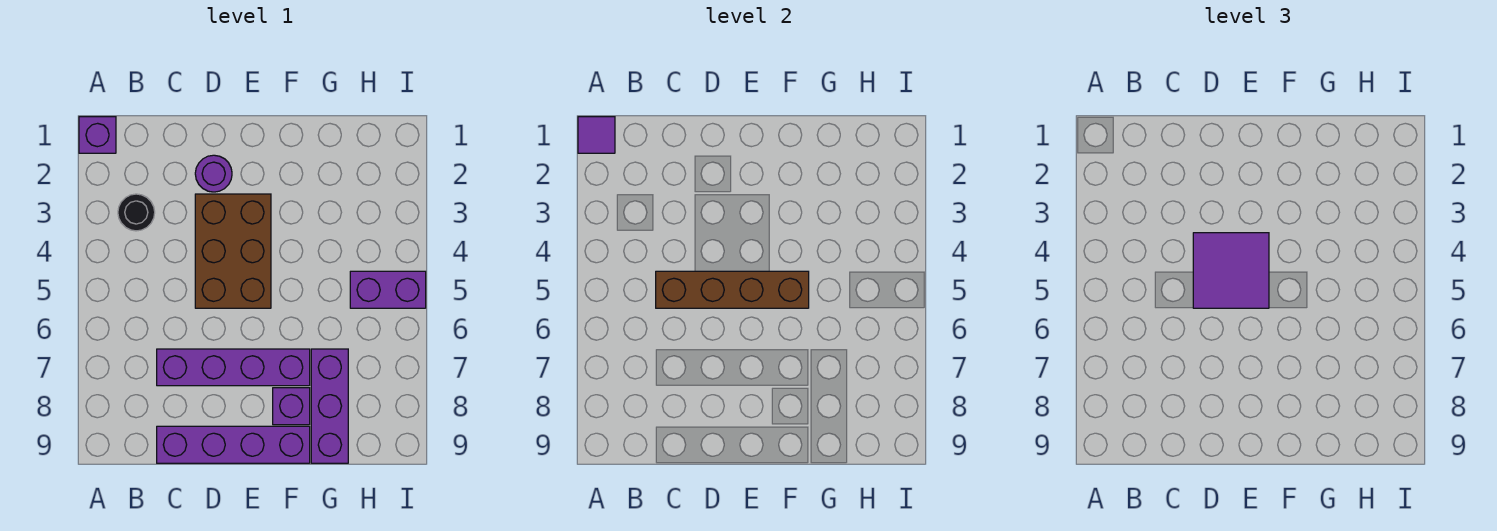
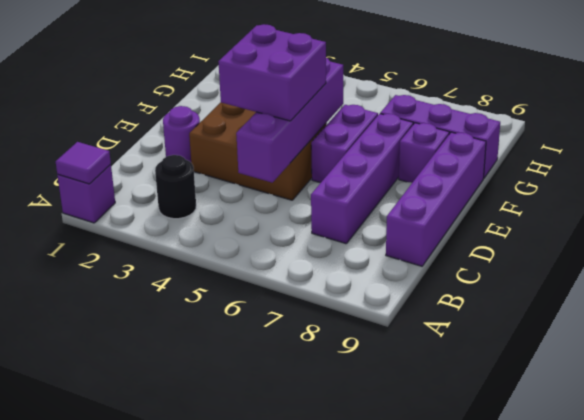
brown brick C5:F5 level 2 -> purple brick C5:F5 level 2
purple tile D4:E5 level 3 -> purple brick D4:E5 level 3
purple brick H5:I5 level 1 -> purple brick E6:F6 level 1

